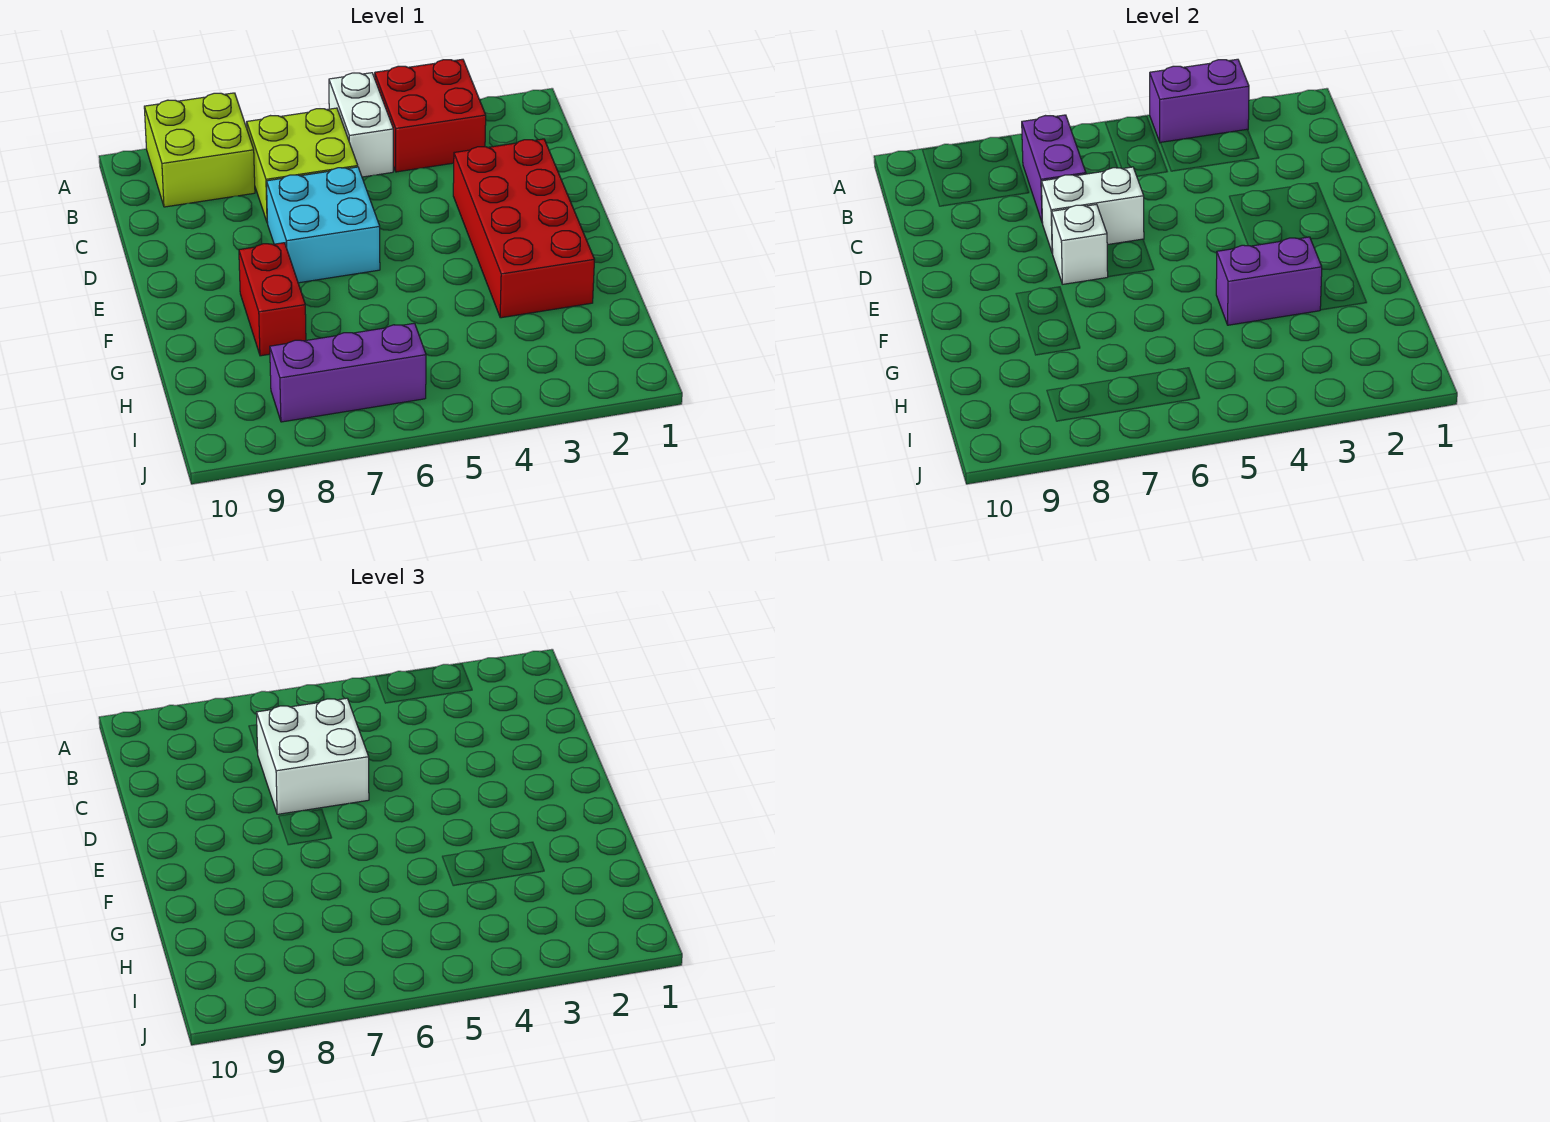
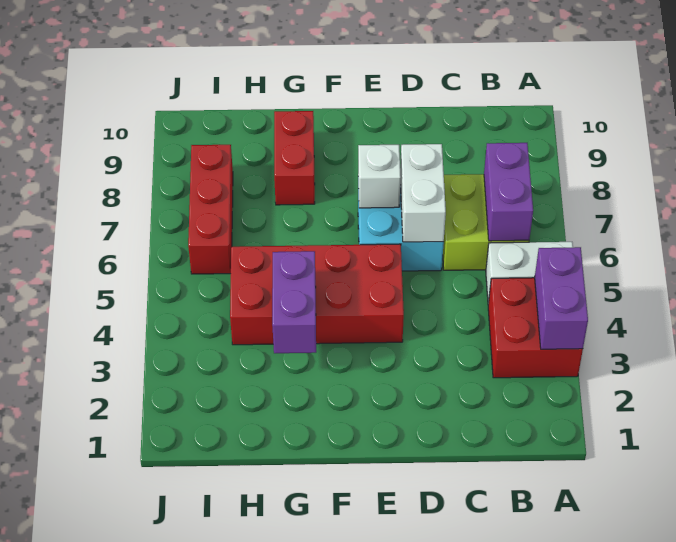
lime brick A8:B9 level 1 -> none
purple brick B7:C7 level 2 -> purple brick B6:B7 level 2
white brick C6:D7 level 3 -> none
red brick D2:G3 level 1 -> red brick E4:H5 level 1
red brick F8:G8 level 1 -> red brick G8:G9 level 1
purple brick I6:I8 level 1 -> red brick I6:I8 level 1

